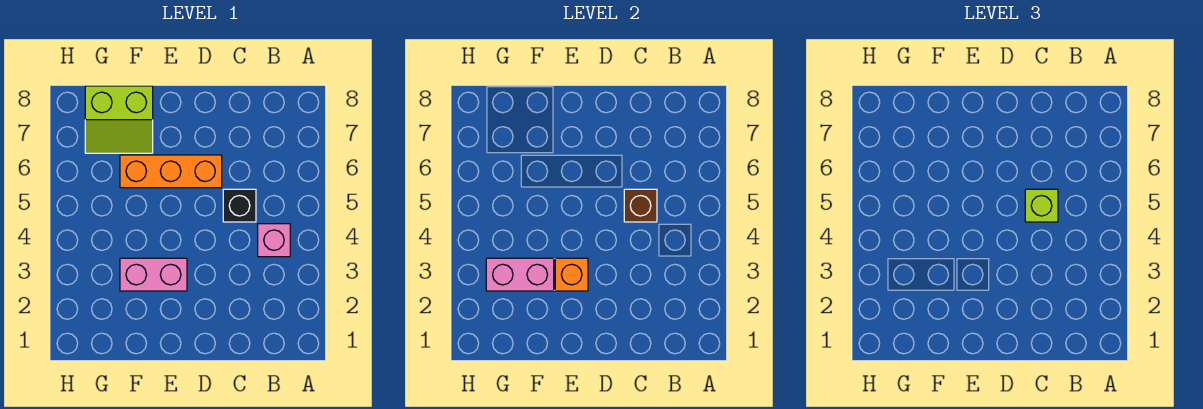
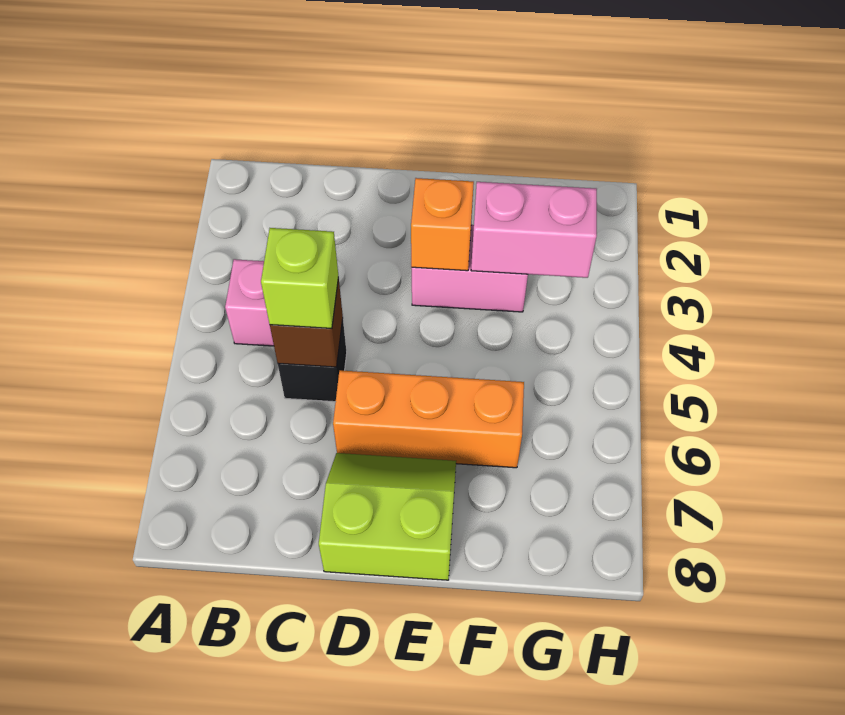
lime slope F7:G8 level 1 top 8 -> lime slope D7:E8 level 1 top 8

